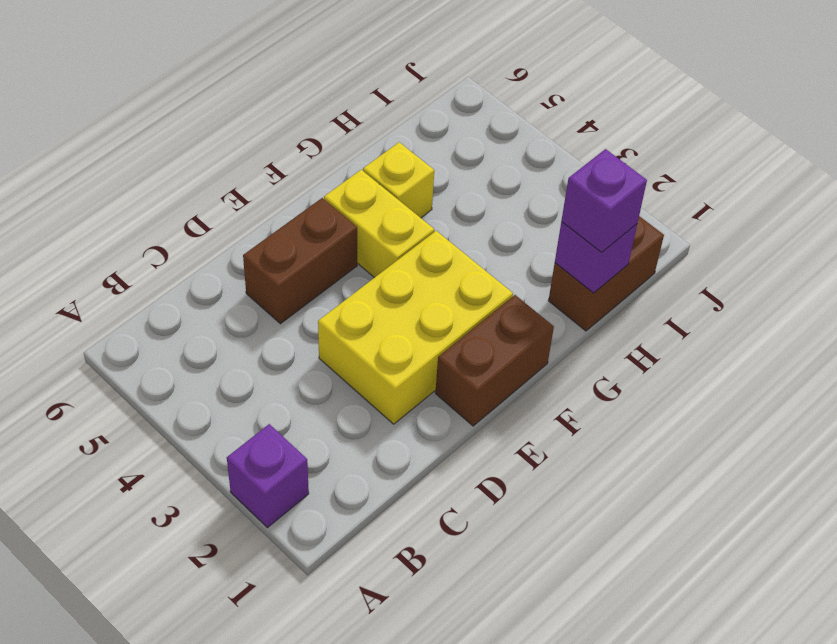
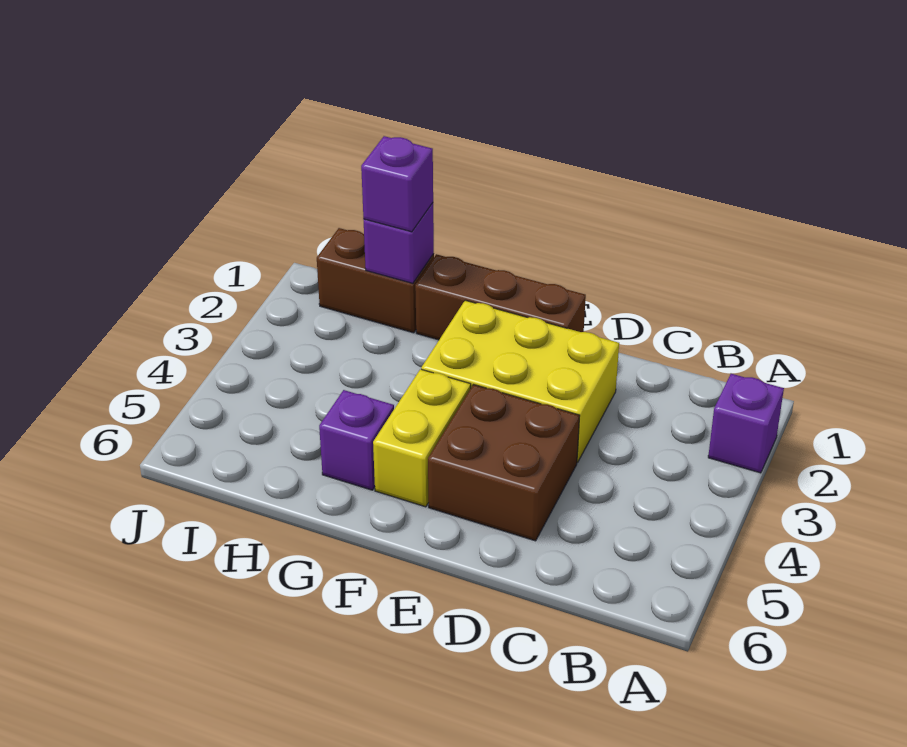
brown brick D5:E5 level 1 -> brown brick D4:E5 level 1
brown brick E1:F1 level 1 -> brown brick E1:G1 level 1
yellow brick G5 level 1 -> purple brick G5 level 1

